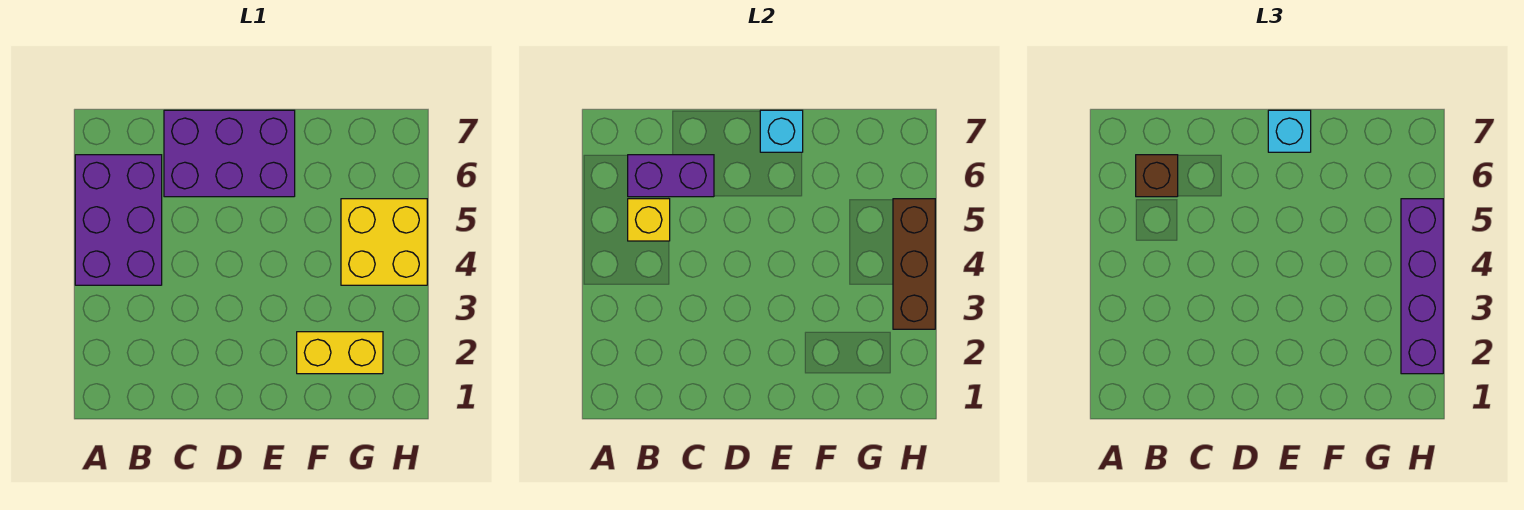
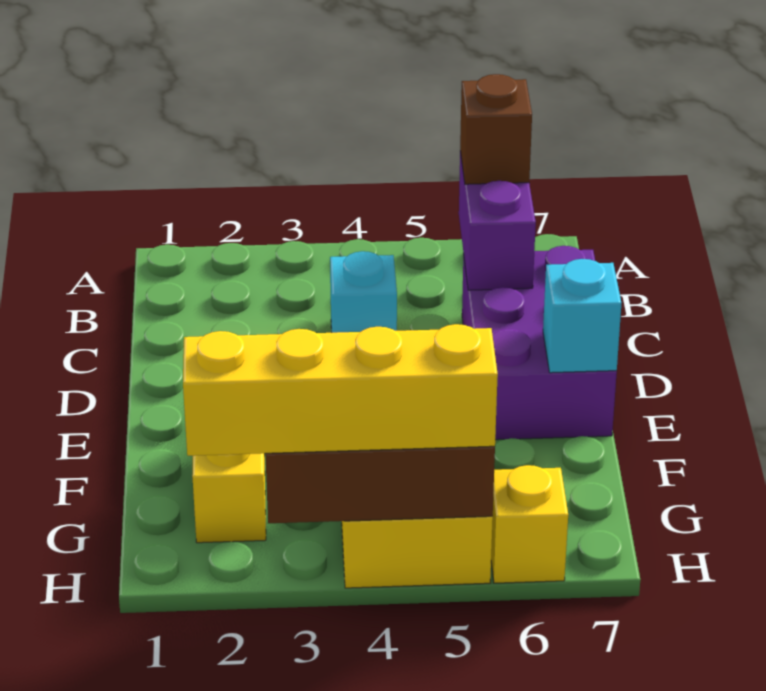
purple brick A4:B6 level 1 -> none
yellow brick B5 level 2 -> yellow brick H6 level 1
cyan brick E7 level 3 -> cyan brick C4 level 1
purple brick H2:H5 level 3 -> yellow brick H2:H5 level 3

